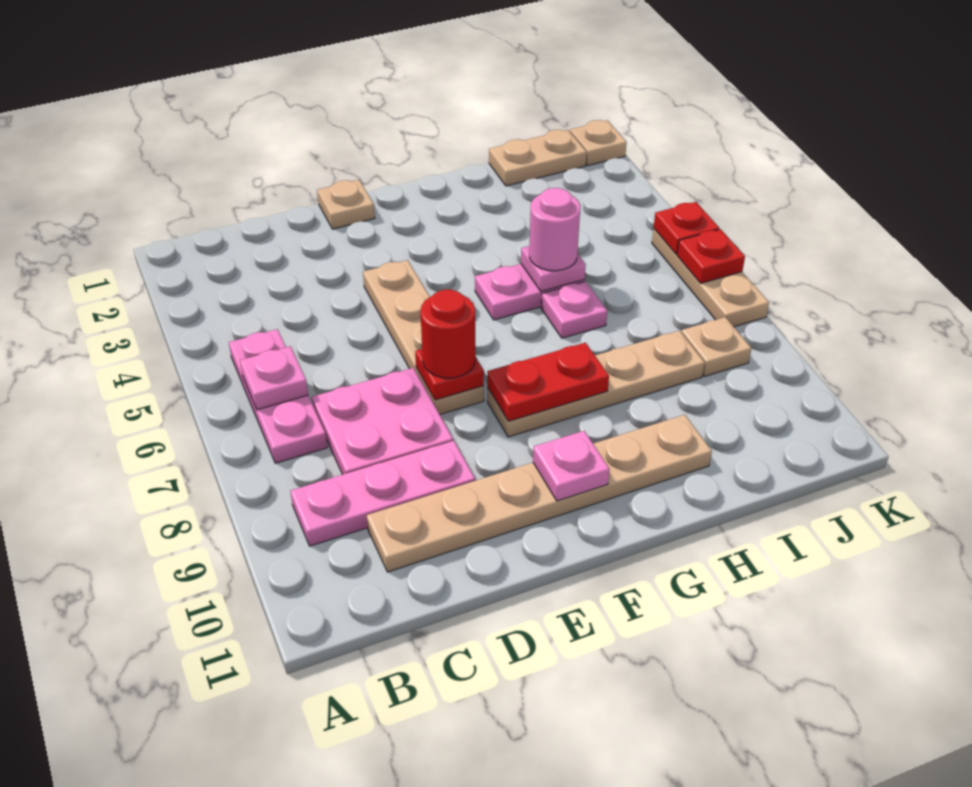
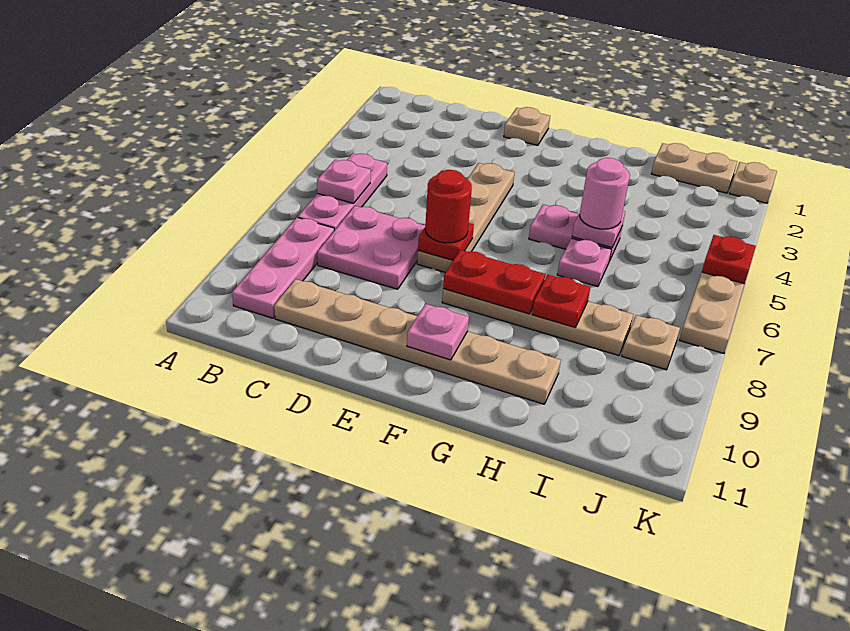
pink plate B9:D9 level 1 -> pink plate B8:B10 level 1
red plate K6 level 2 -> red plate H8 level 2

